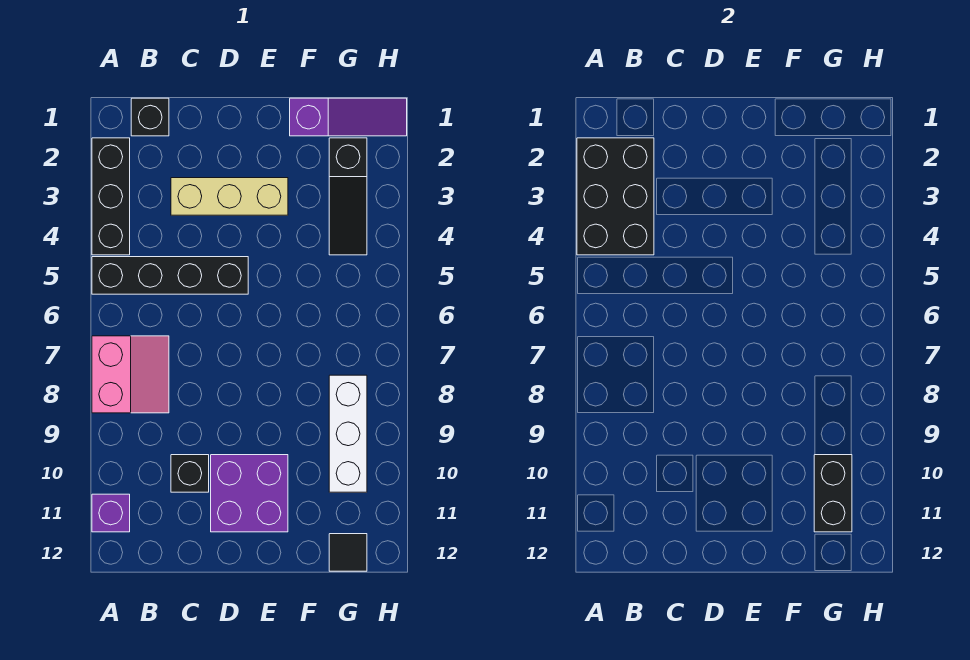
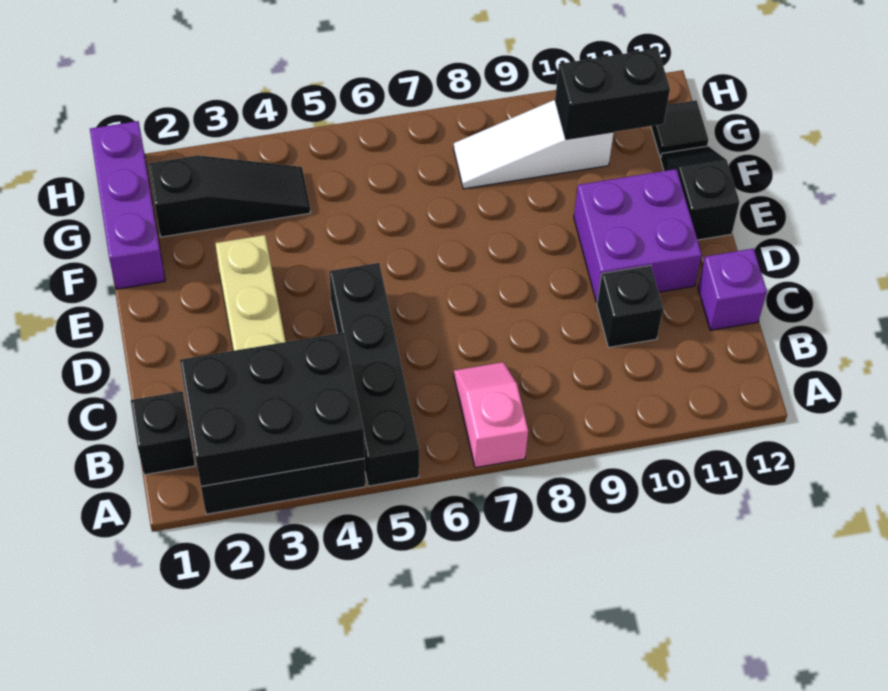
pink slope A7:B8 level 1 top A -> pink slope A7:B7 level 1 top A
purple brick A11 level 1 -> purple brick C12 level 1
none -> black slope E12:F12 level 1 top E
purple slope F1:H1 level 1 top F -> purple brick F1:H1 level 1
white brick G8:G10 level 1 -> white slope G8:G10 level 1 top 10

